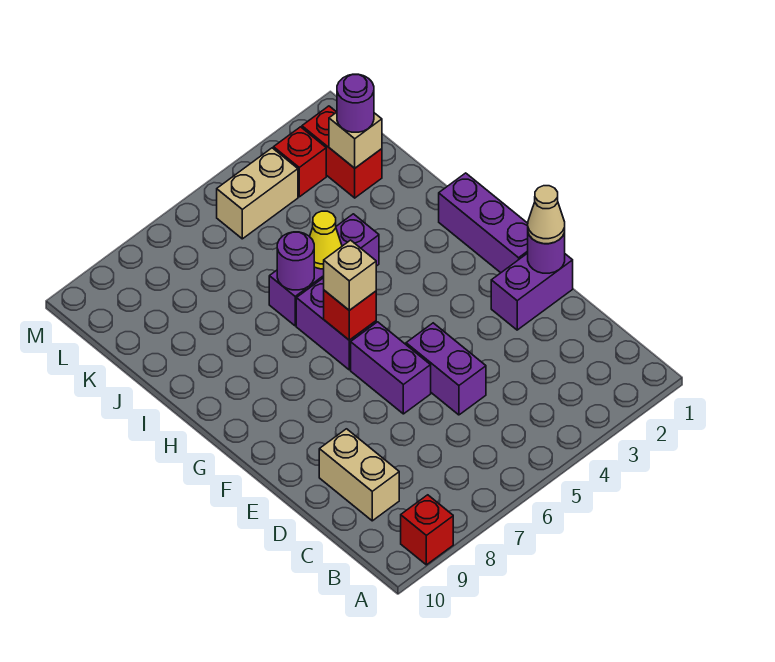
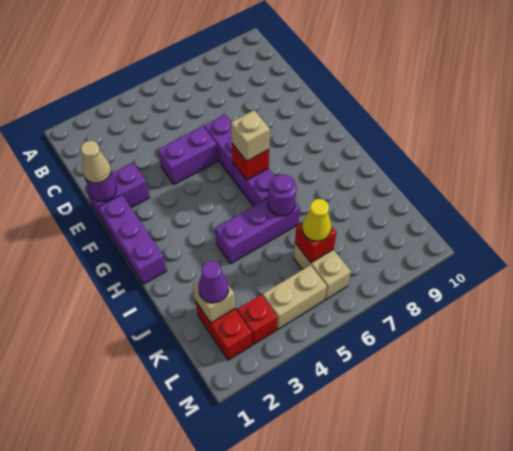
red brick A9 level 1 -> red brick K6 level 2
tan brick C9:D9 level 1 -> tan brick K6:L6 level 1
purple brick D5:E5 level 1 -> purple brick E4:E5 level 1
yellow cone I5 level 2 -> yellow cone K6 level 3
purple round brick K2 level 3 -> purple cone K2 level 3

